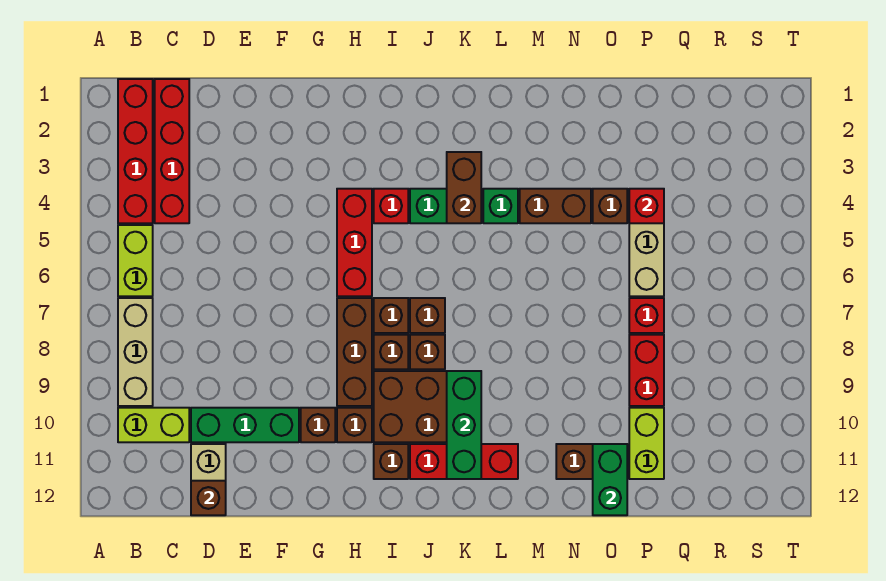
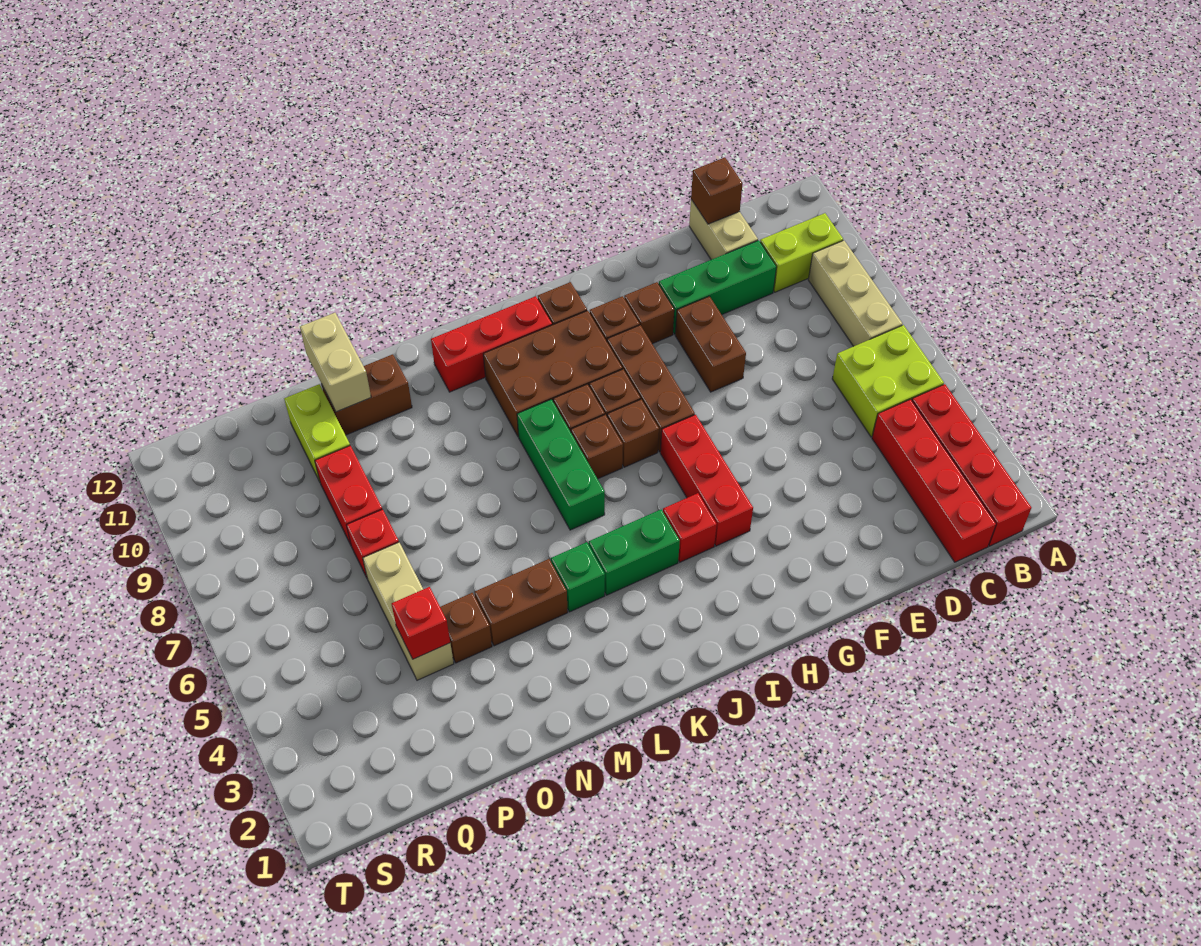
lime brick B5:B6 level 1 -> lime brick B5:C6 level 1
brown brick K3:K4 level 2 -> brown brick F8:F9 level 1
green brick K9:K11 level 2 -> green brick K6:K8 level 1
green brick O11:O12 level 2 -> tan brick O11:O12 level 2

